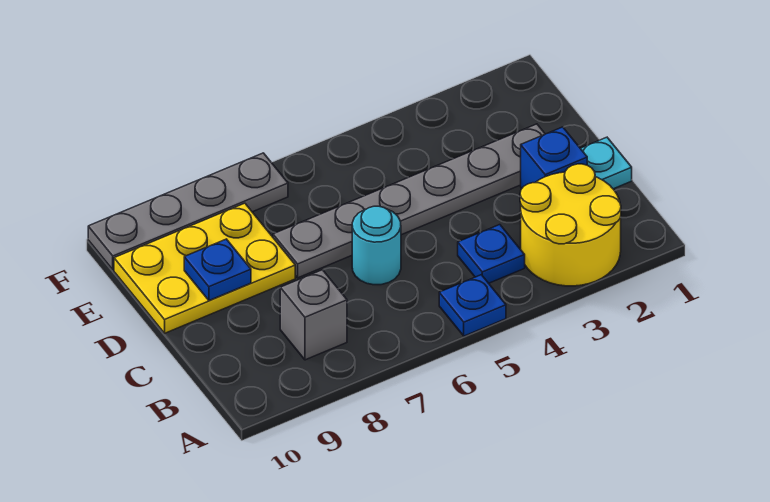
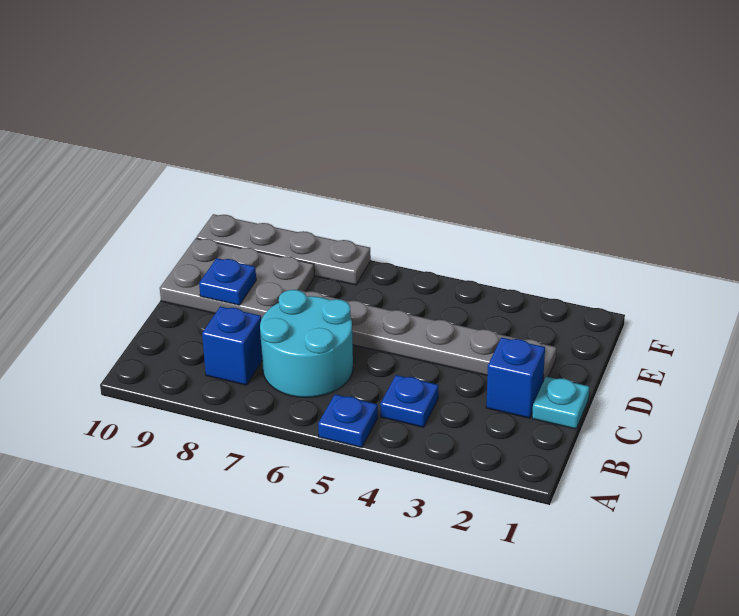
yellow round brick A2:B3 level 1 -> none
grey brick B8 level 1 -> blue brick B8 level 1
cyan round brick C6 level 1 -> cyan round brick B6:C7 level 1
yellow plate D8:E10 level 1 -> grey plate D8:E10 level 1

